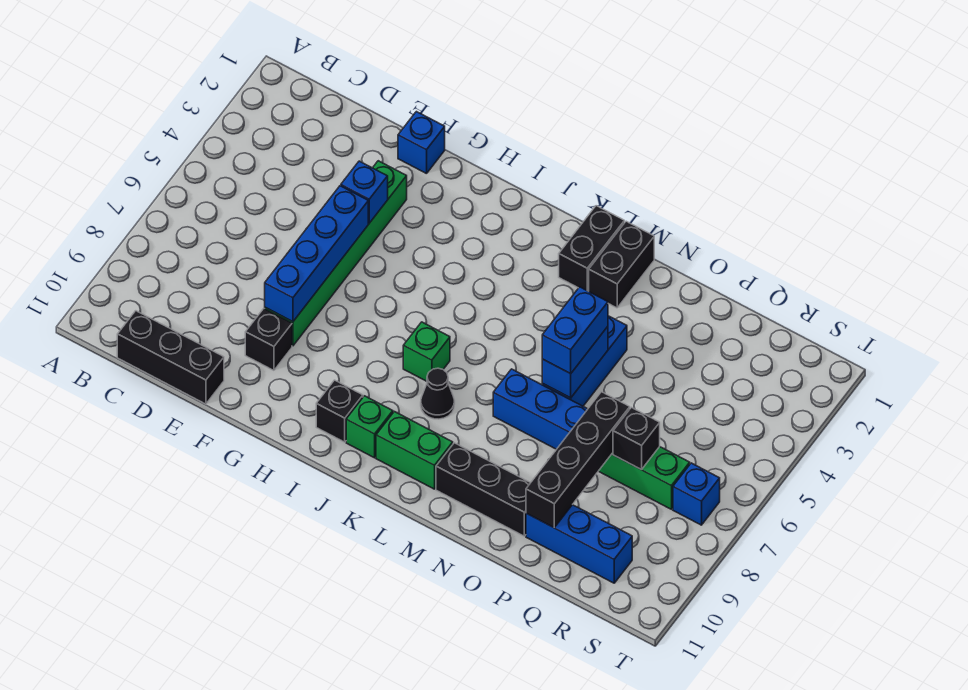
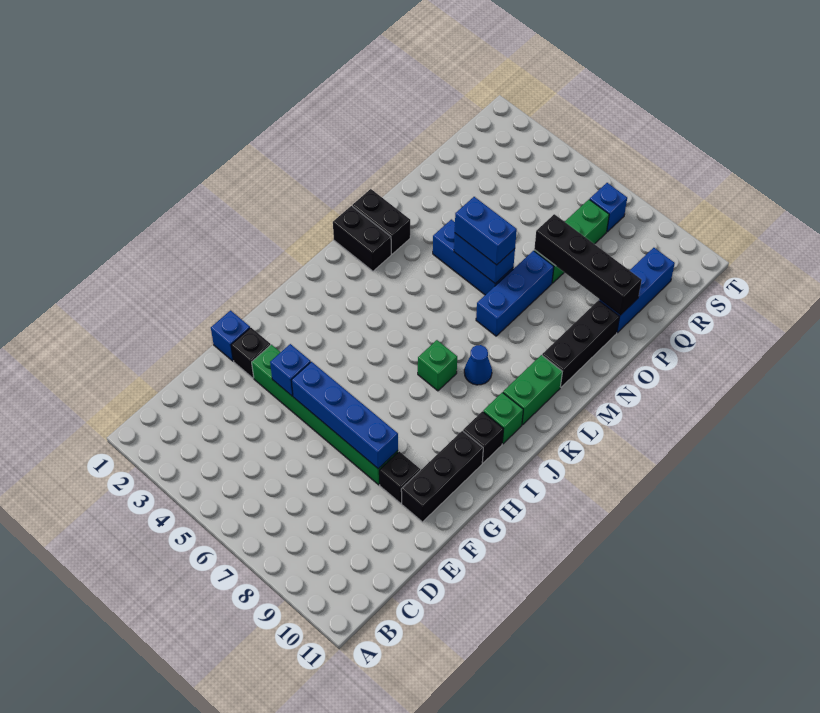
black brick C11:E11 level 1 -> black brick F10:H10 level 1
black cone K8 level 1 -> blue cone K8 level 1
black brick Q7 level 2 -> black brick F2 level 1

